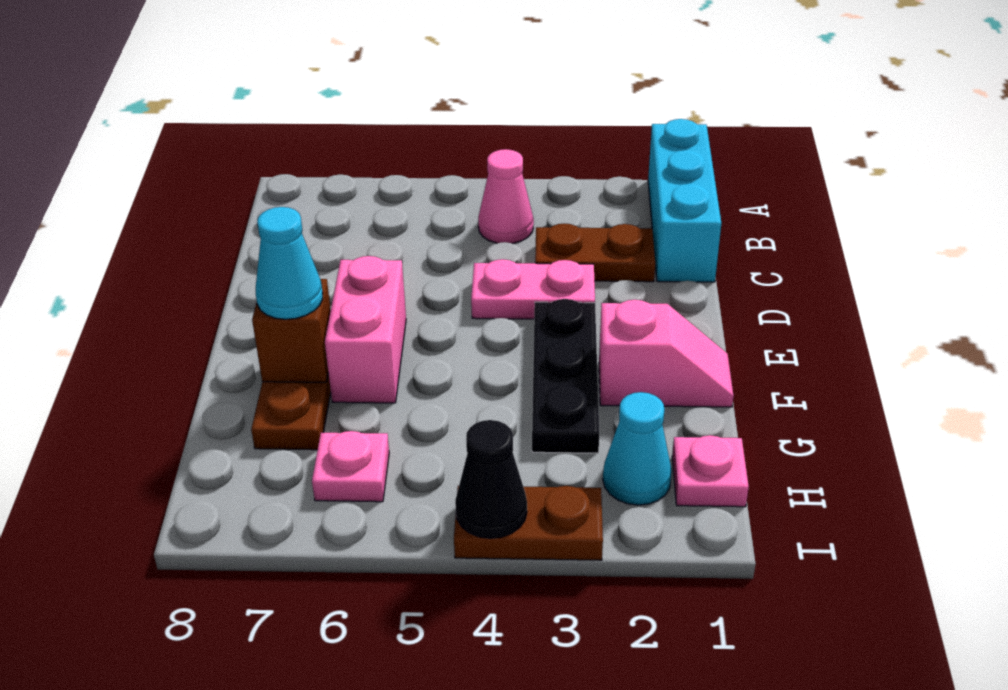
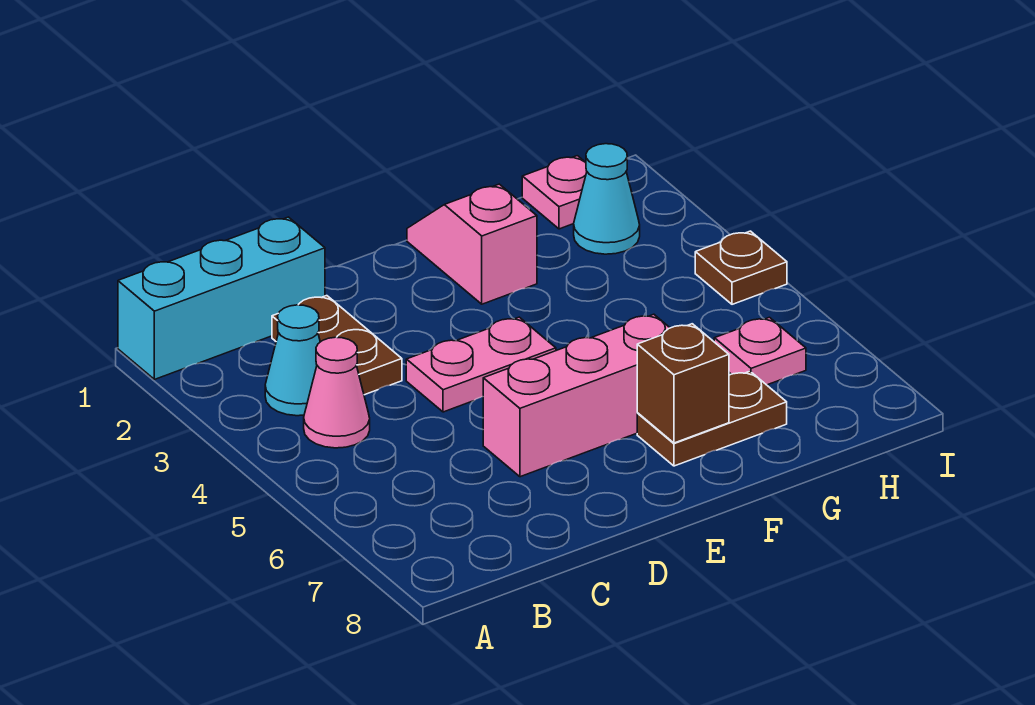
pink plate D3:D4 level 1 -> pink plate D4:E4 level 1
black plate E3:G3 level 1 -> none
pink brick E6:F6 level 1 -> pink brick D6:F6 level 1
cyan cone F7 level 3 -> cyan cone B3 level 1
brown plate I3:I4 level 1 -> brown plate I4 level 1
black cone I4 level 2 -> none

